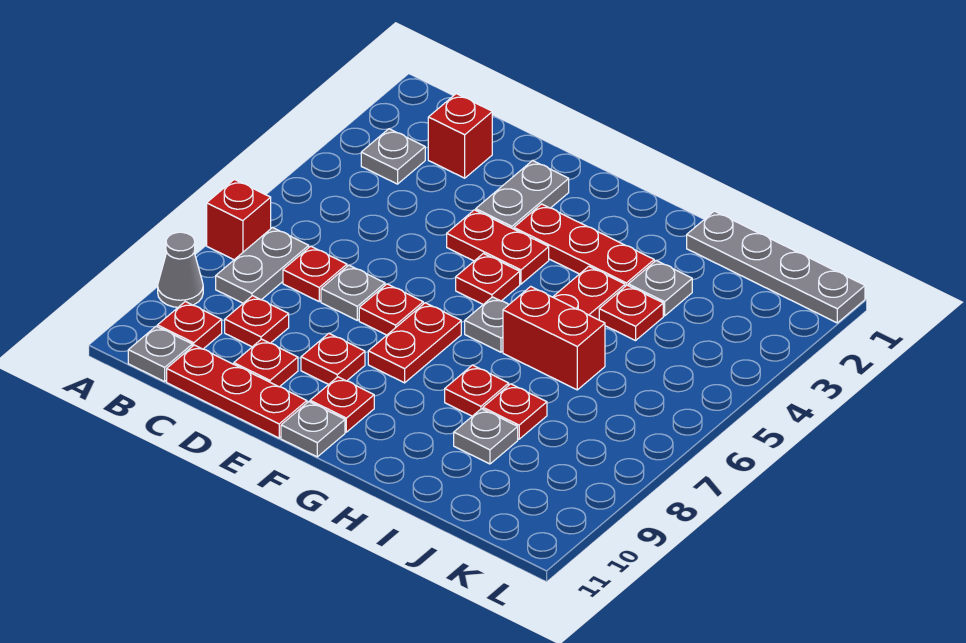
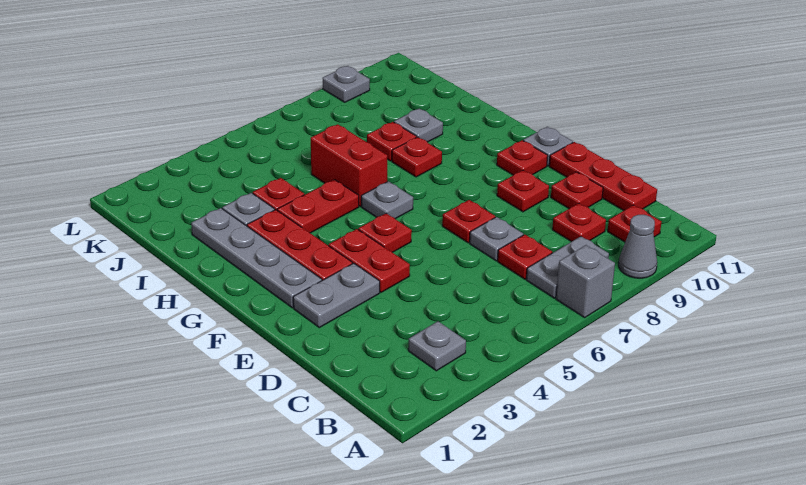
red brick A7 level 1 -> grey brick A7 level 1
grey plate B11 level 1 -> grey plate L9 level 1
red brick C2 level 1 -> none
red plate F7:F8 level 1 -> none
grey plate I1:L1 level 1 -> grey plate F2:I2 level 1

